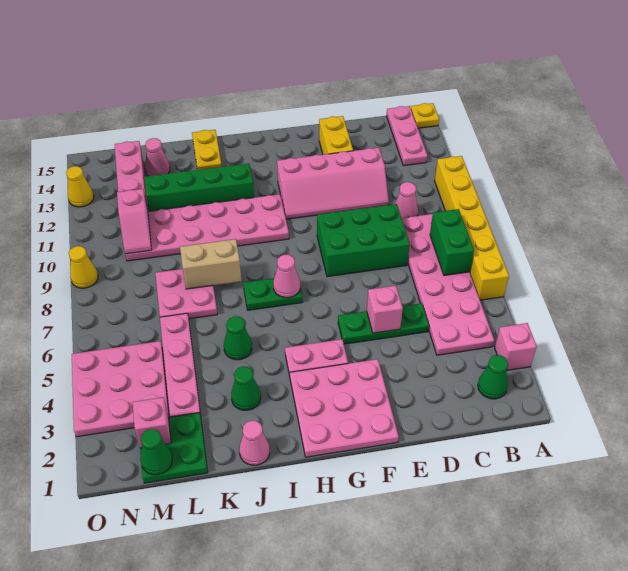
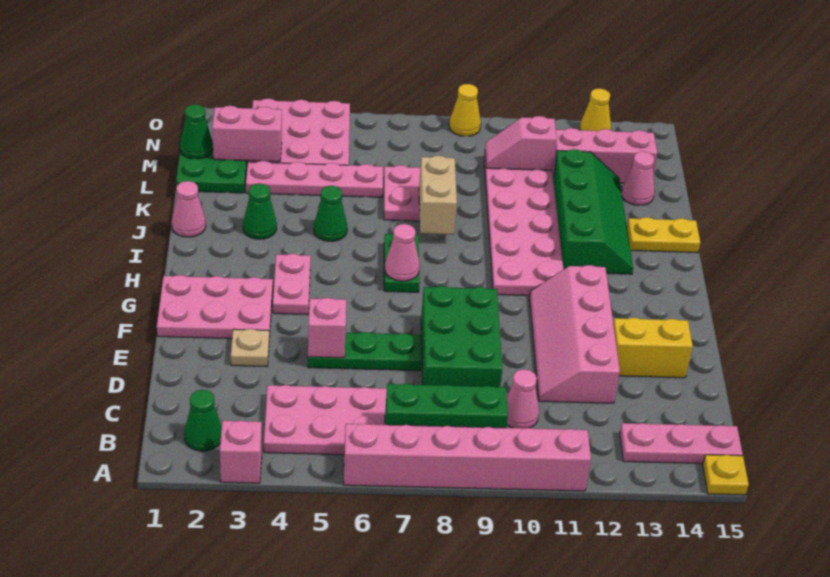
yellow brick A6:A11 level 1 -> pink brick A6:A11 level 1
green brick B7:B8 level 2 -> green brick B7:B9 level 2
green plate D5:F5 level 1 -> green plate E5:E7 level 1
none -> tan plate E3 level 1
pink plate F1:H3 level 1 -> pink plate F1:G3 level 1
pink brick M2 level 2 -> pink brick M2:M3 level 2

